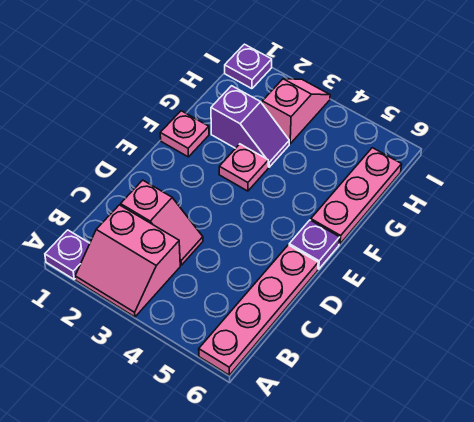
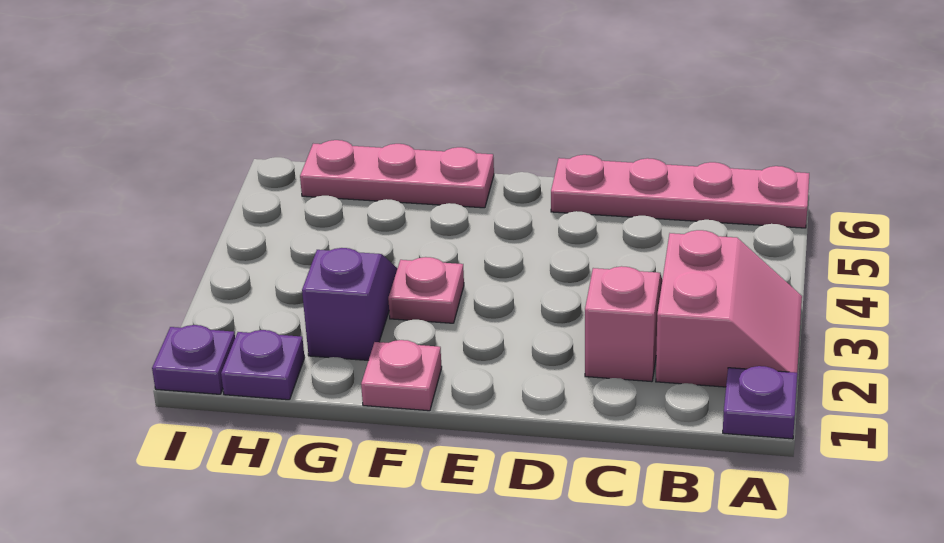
purple plate E6 level 1 -> purple plate H1 level 1
pink slope H3:I3 level 1 top H -> none

